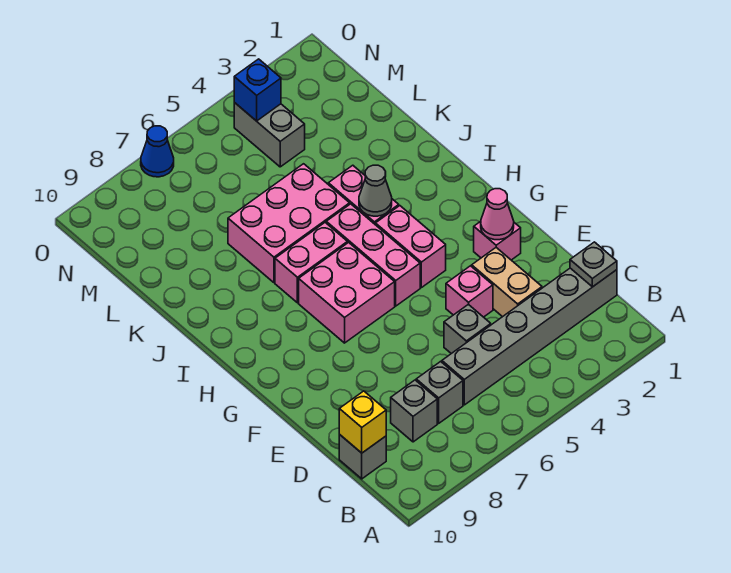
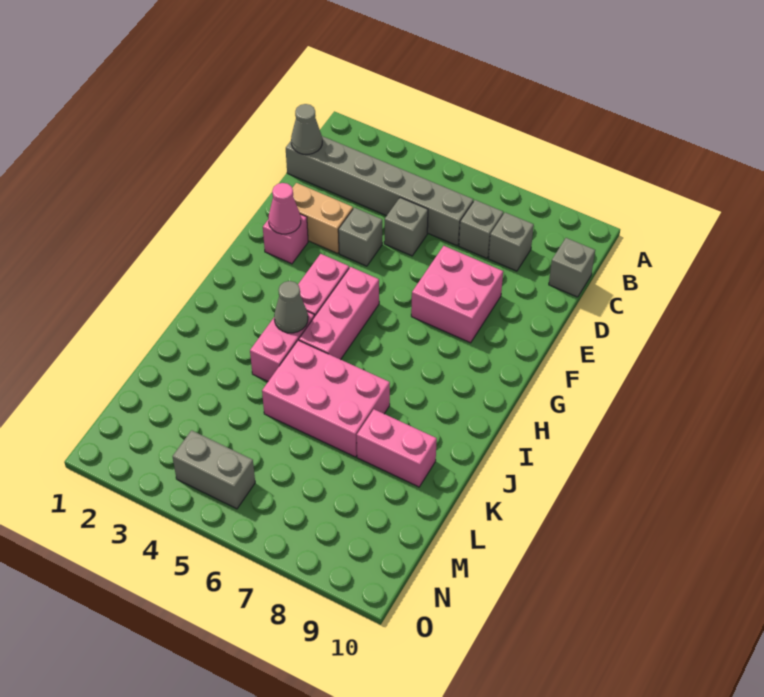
grey plate C1 level 2 -> grey cone C1 level 2
yellow brick C10 level 2 -> none
tan brick D3:E3 level 1 -> tan brick E2:E3 level 1
pink brick E4 level 1 -> grey brick E4 level 1
pink brick G6:H7 level 1 -> pink brick E7:F8 level 1
pink brick I6:I7 level 1 -> pink brick K8:K9 level 1
grey brick M4:N4 level 1 -> grey brick N4:N5 level 1
blue brick N4 level 2 -> none
blue cone O7 level 1 -> none

